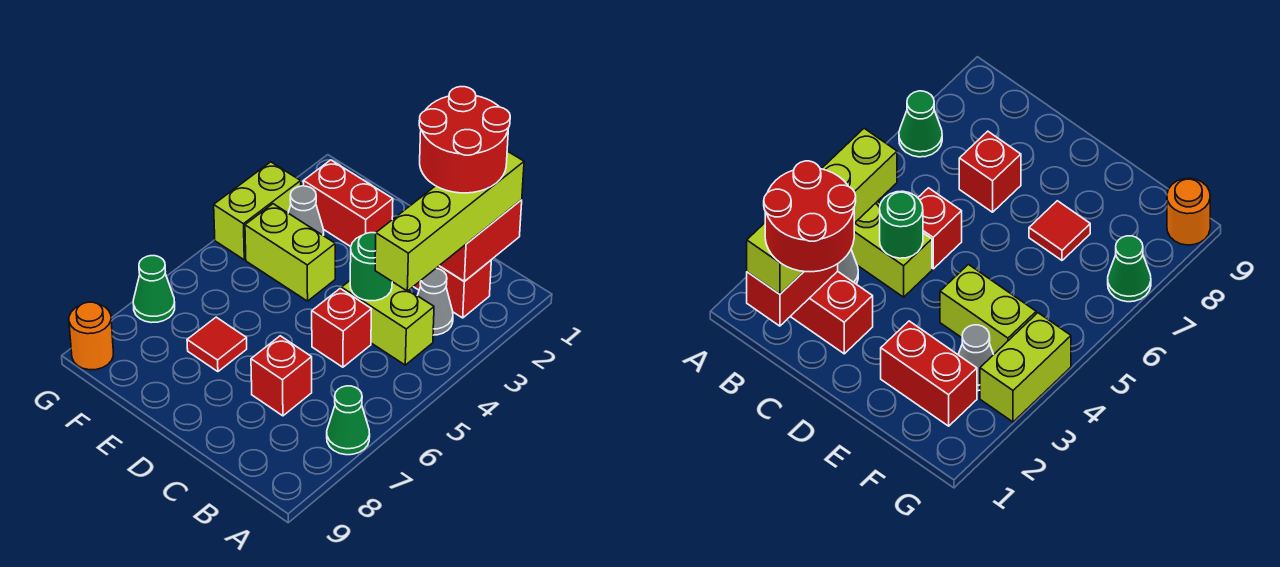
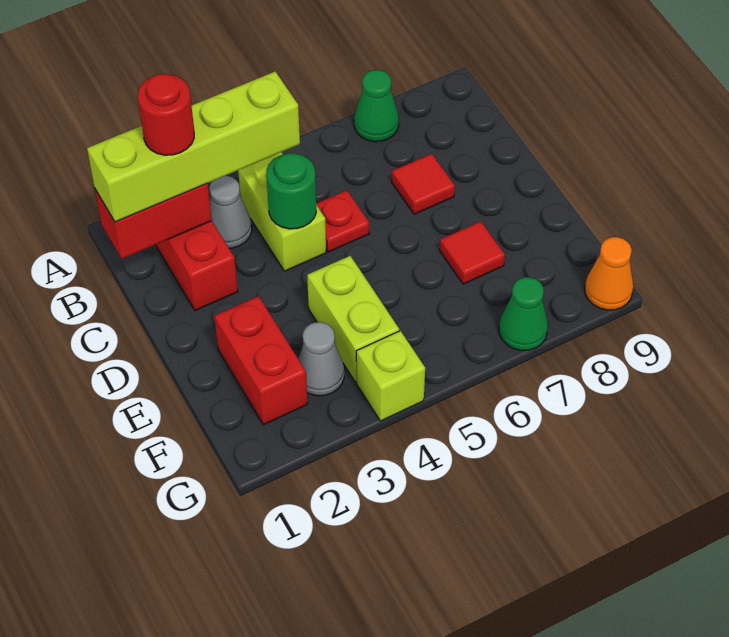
red round brick B1:C2 level 4 -> red round brick B2 level 4
red brick C5 level 1 -> red plate C5 level 1
red brick C7 level 1 -> red tile C7 level 1
lime brick G3:G4 level 1 -> lime brick G4 level 1
orange round brick G9 level 1 -> orange cone G9 level 1

